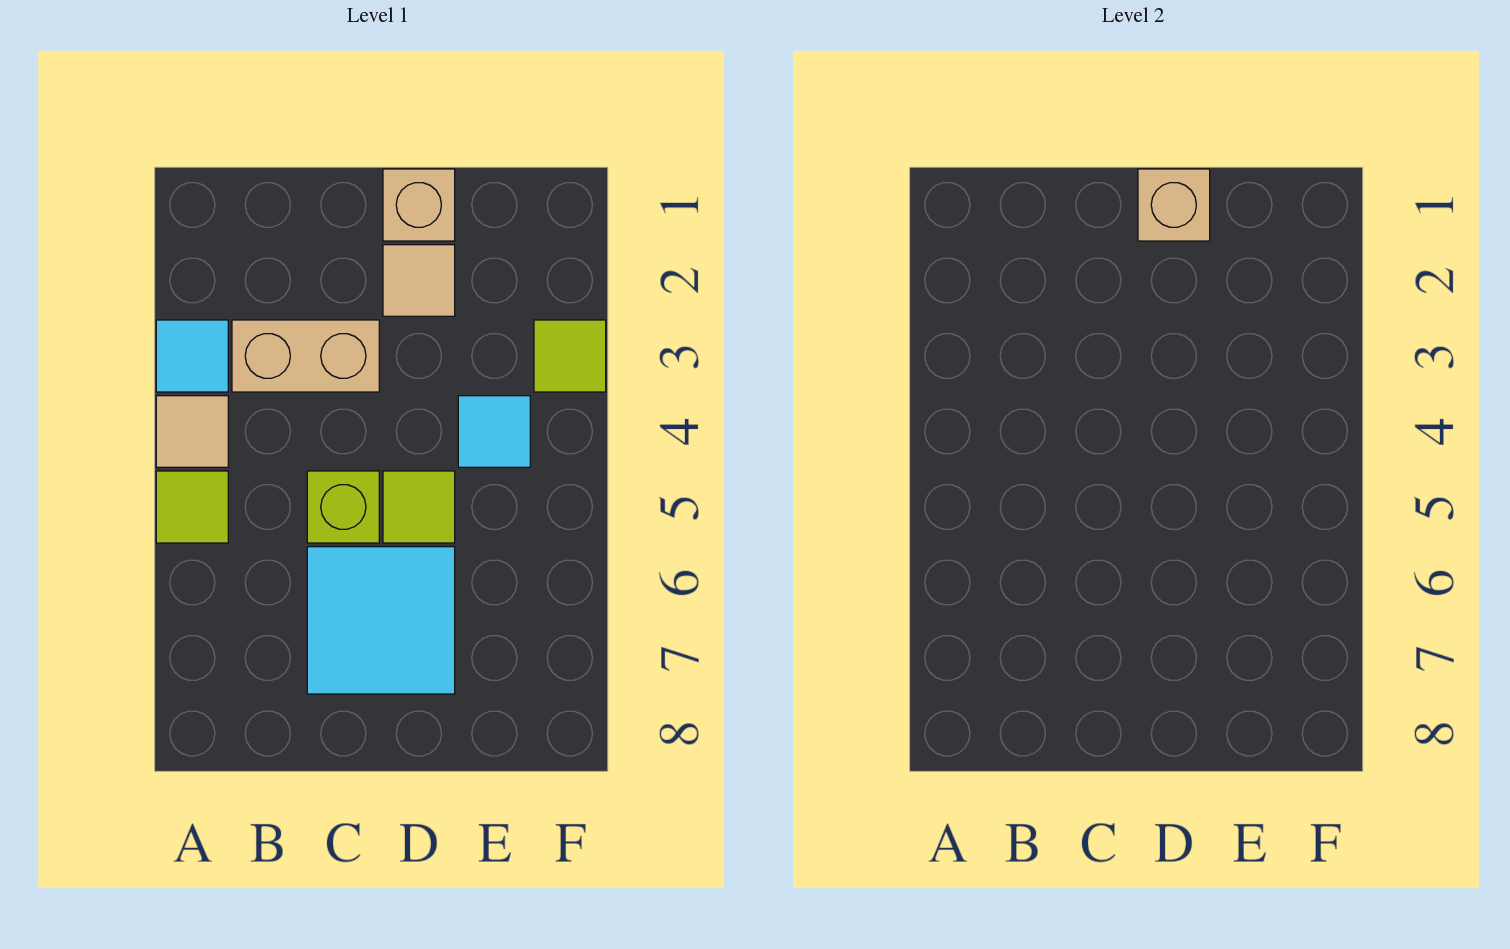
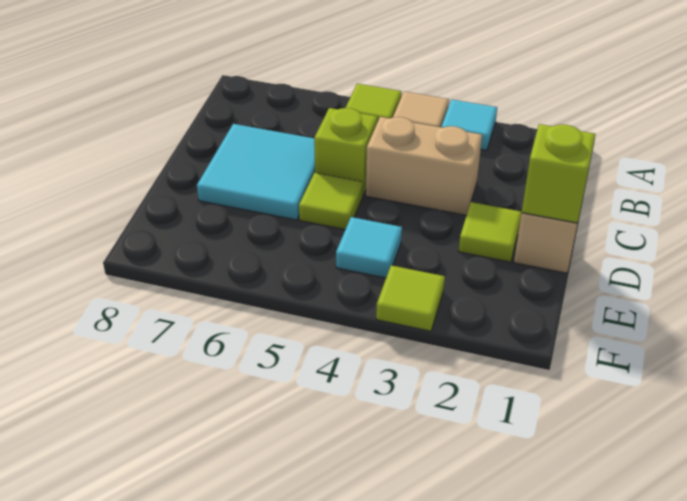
tan brick B3:C3 level 1 -> tan brick C3:C4 level 1
tan brick D1 level 2 -> lime brick D1 level 2
tan tile D2 level 1 -> lime tile D2 level 1

